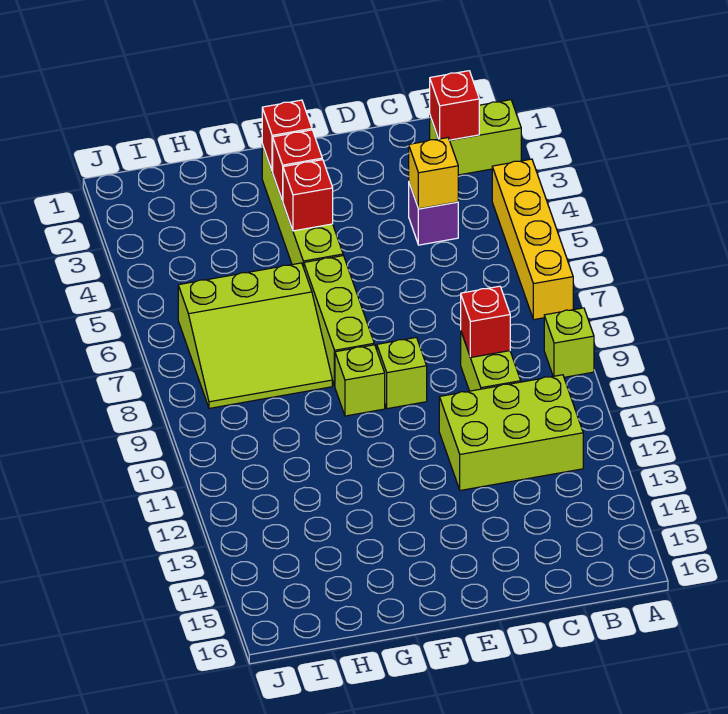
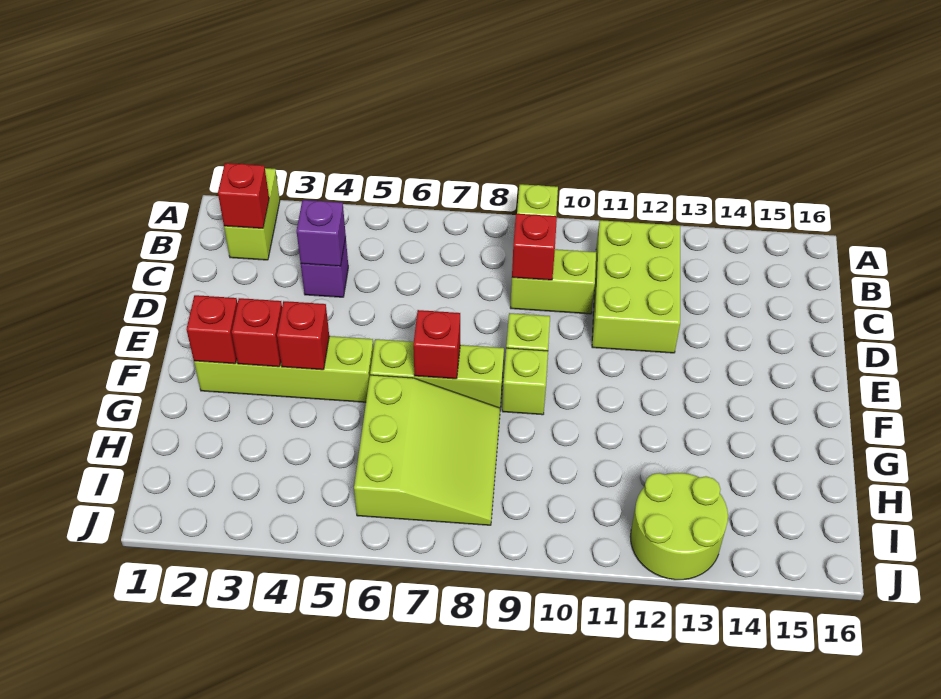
yellow brick A4:A7 level 1 -> none
yellow brick C4 level 2 -> purple brick C4 level 2
none -> red brick F7 level 2
none -> lime round brick I12:J13 level 1

